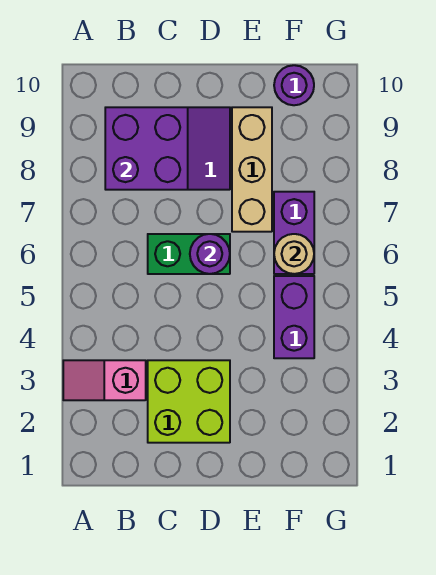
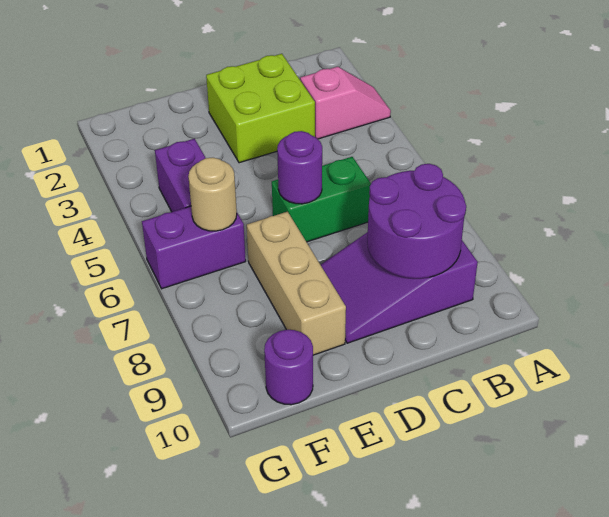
purple brick B8:C9 level 2 -> purple round brick B8:C9 level 2
purple brick F6:F7 level 1 -> purple brick F6:G6 level 1

